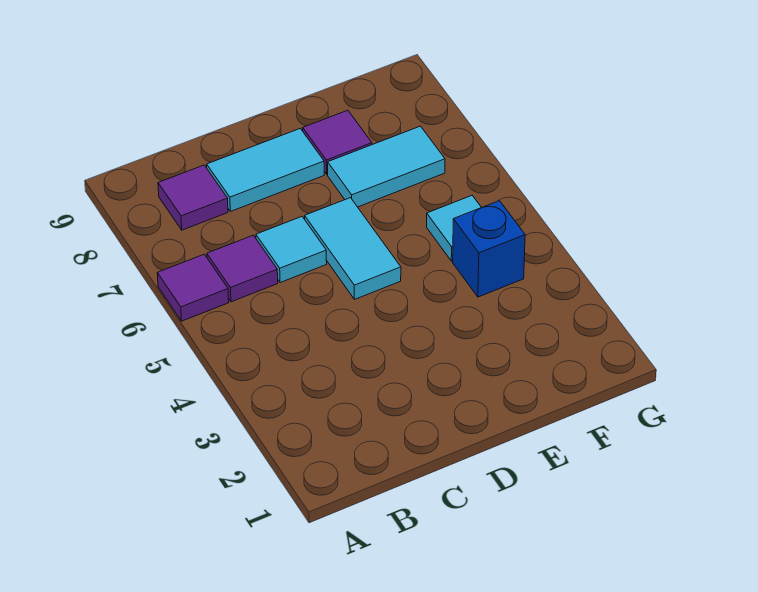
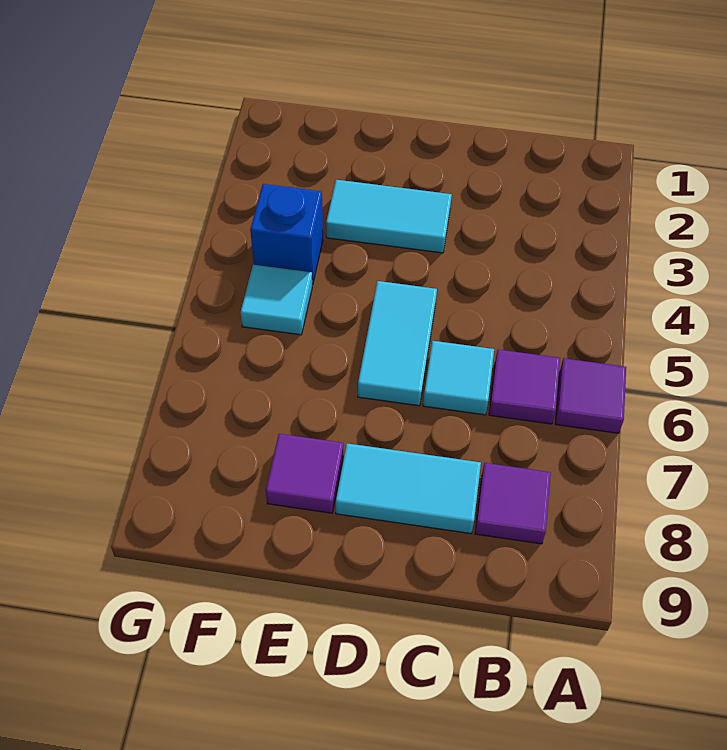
cyan tile E7:F7 level 1 -> cyan tile D3:E3 level 1

